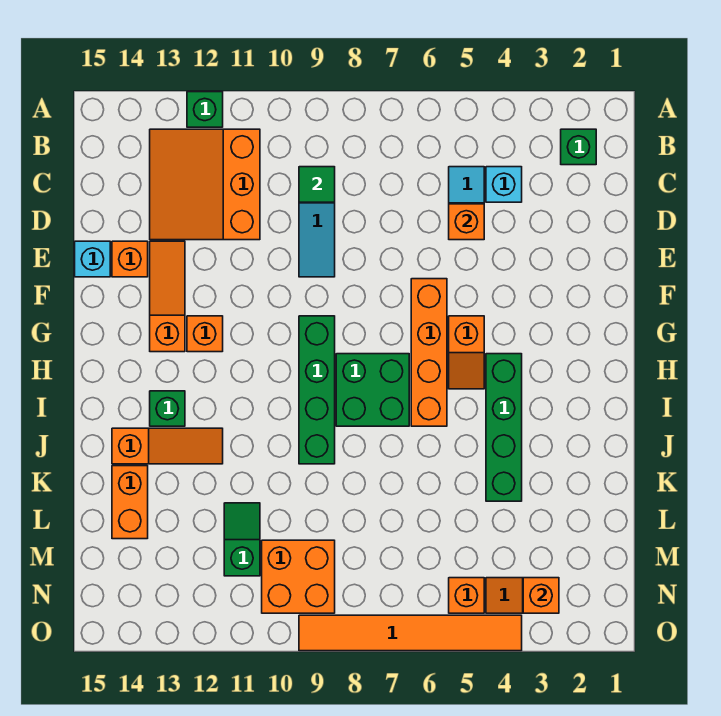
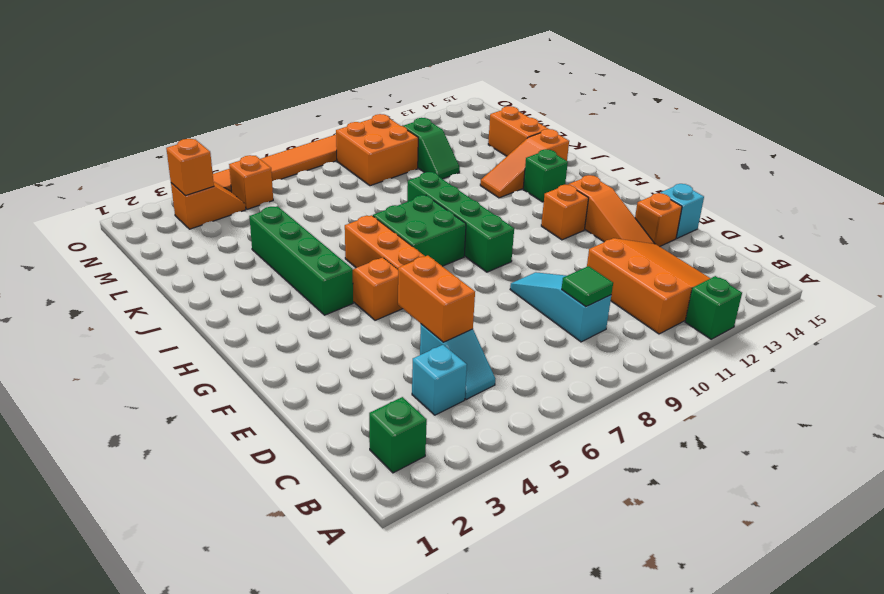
orange brick D5 level 2 -> orange brick D5:E5 level 2

